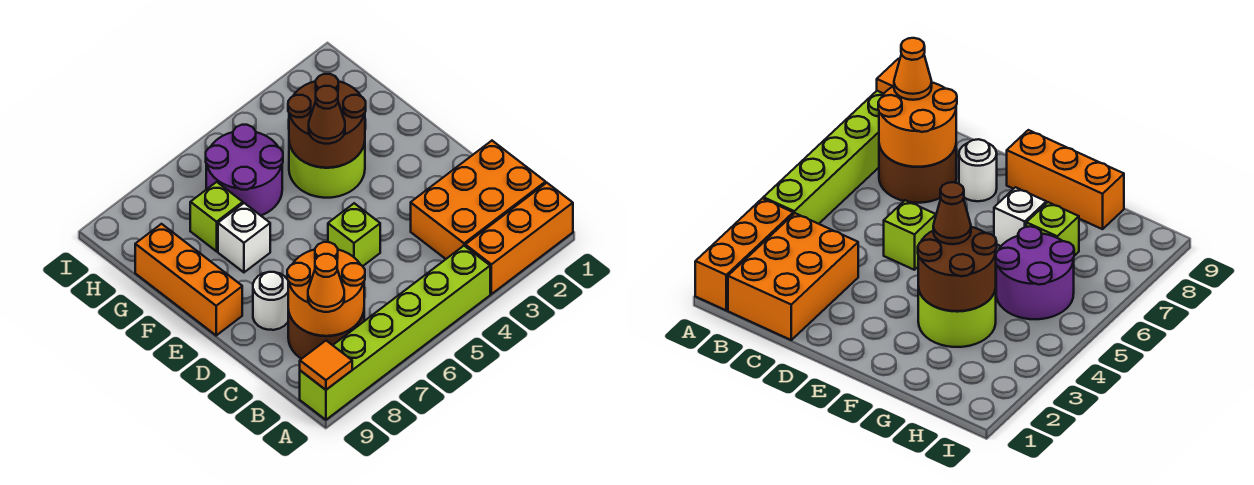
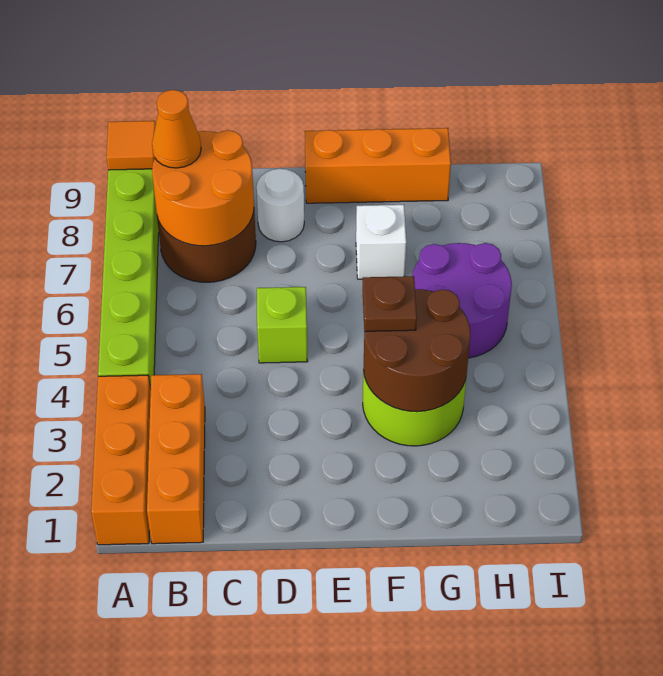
orange brick B1:C3 level 1 -> orange brick B1:B3 level 1
brown cone F4 level 3 -> brown plate F4 level 3
lime brick G7 level 1 -> none

